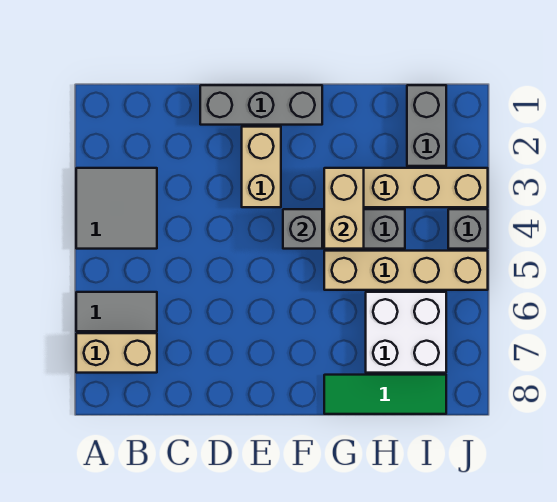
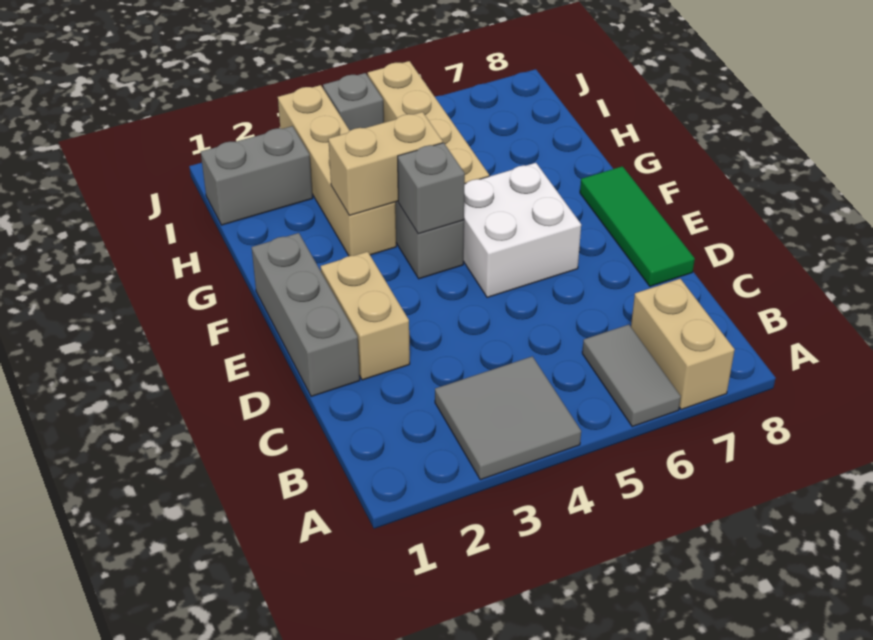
tan brick E2:E3 level 1 -> tan brick D2:E2 level 1
green tile G8:I8 level 1 -> green tile D8:F8 level 1
white brick H6:I7 level 1 -> white brick E5:F6 level 1

